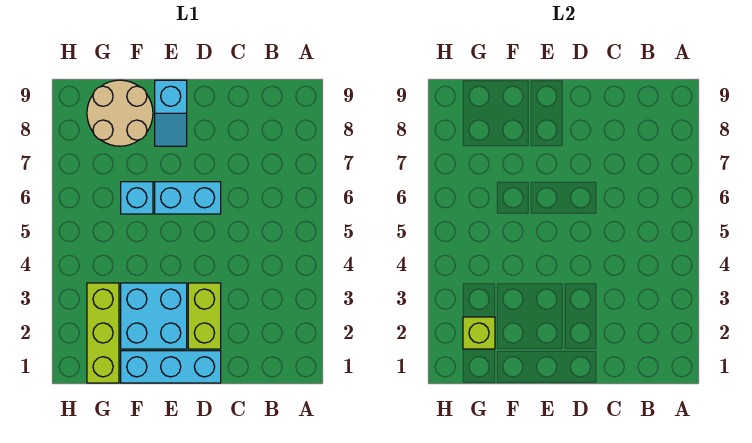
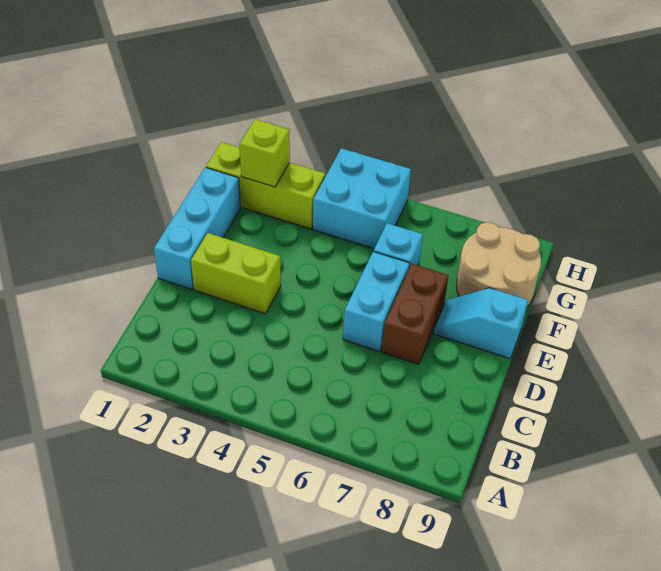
none -> brown brick D7:E7 level 1
cyan brick E2:F3 level 1 -> cyan brick G4:H5 level 1

